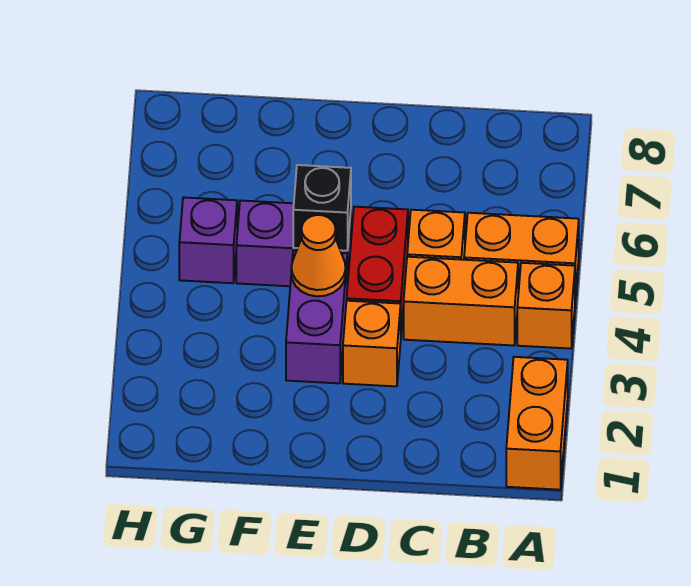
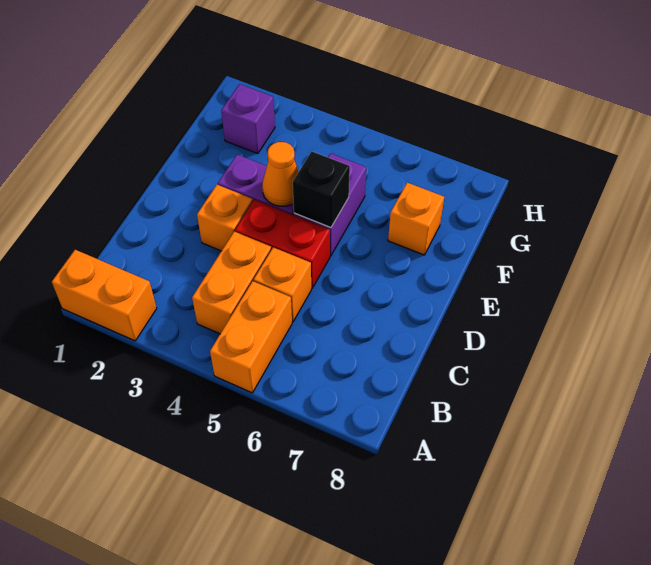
orange brick A4 level 1 -> orange brick F7 level 1
purple brick G5 level 1 -> purple brick G2 level 1

